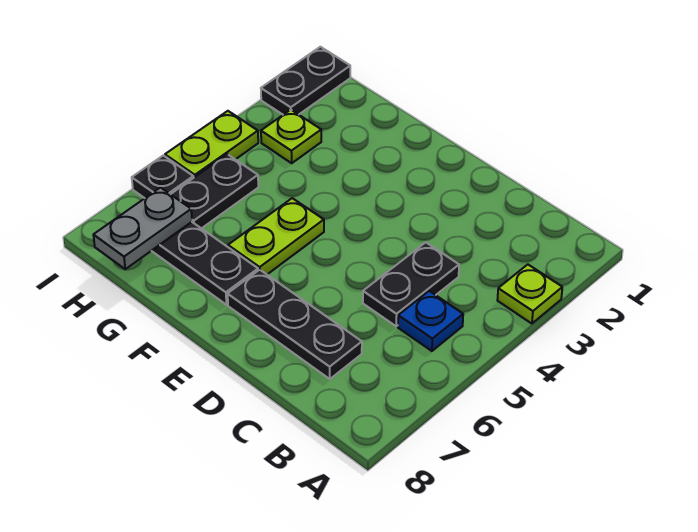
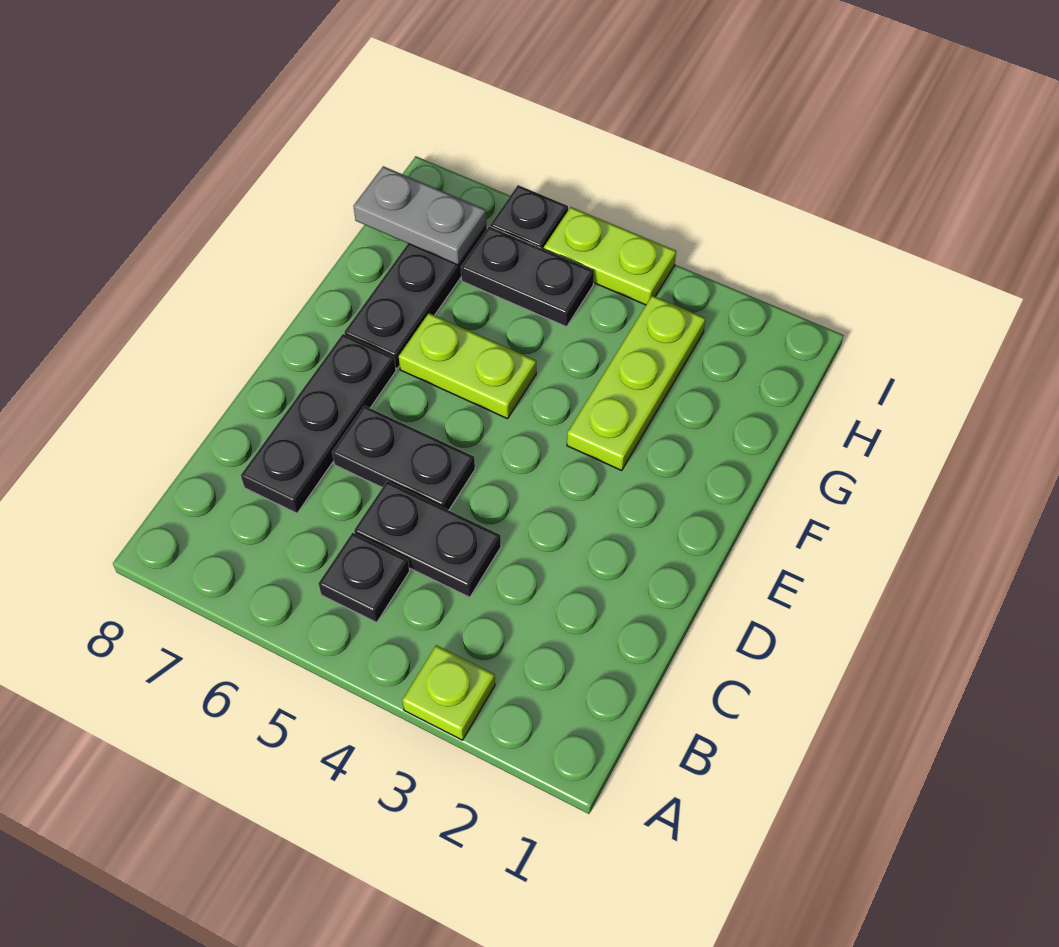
blue plate B5 level 1 -> black plate B5 level 1
lime plate H3 level 1 -> lime plate F3:H3 level 1
black plate I1:I2 level 1 -> black plate D5:D6 level 1

